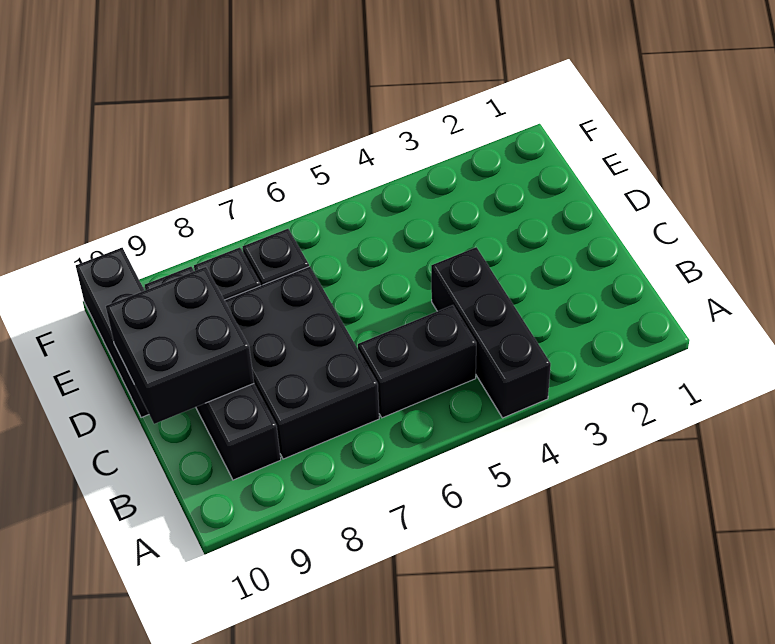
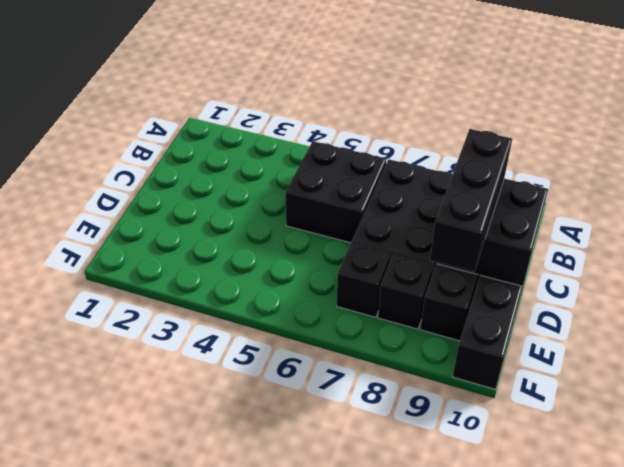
black brick A4:C4 level 1 -> black brick C9:E9 level 3
black brick B5:B6 level 1 -> black brick B5:C6 level 1

